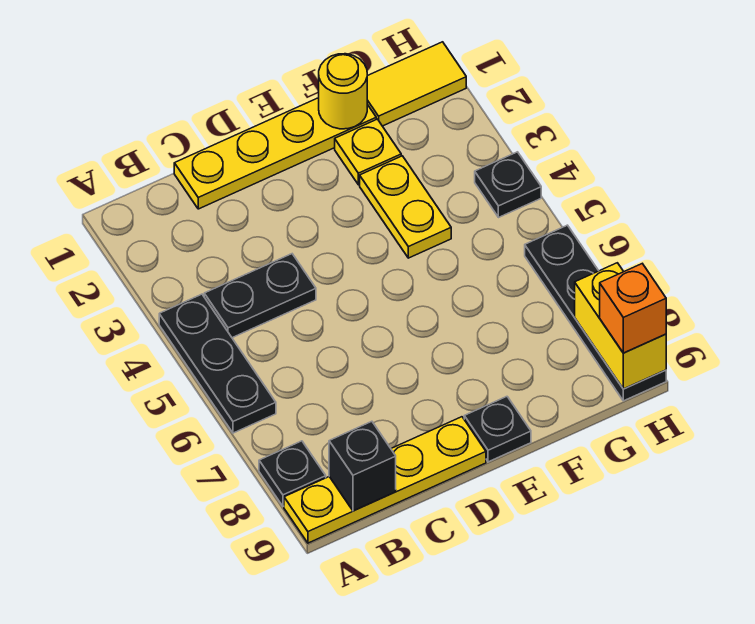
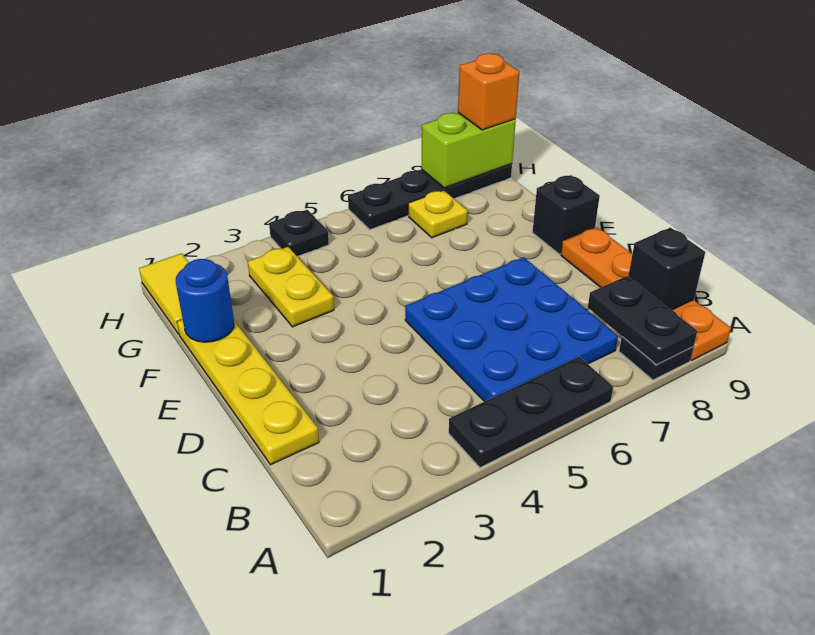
yellow plate A9:D9 level 1 -> orange plate A9:D9 level 1
black plate B4:C4 level 1 -> black plate A8:B8 level 2
none -> blue plate B5:D7 level 1
black plate E9 level 1 -> black brick E9 level 1
yellow round brick F1 level 2 -> blue round brick F1 level 2
yellow plate F2 level 1 -> yellow plate G7 level 1
yellow plate F3:F4 level 1 -> yellow plate F3:G3 level 1
yellow brick H8:H9 level 2 -> lime brick H8:H9 level 2

